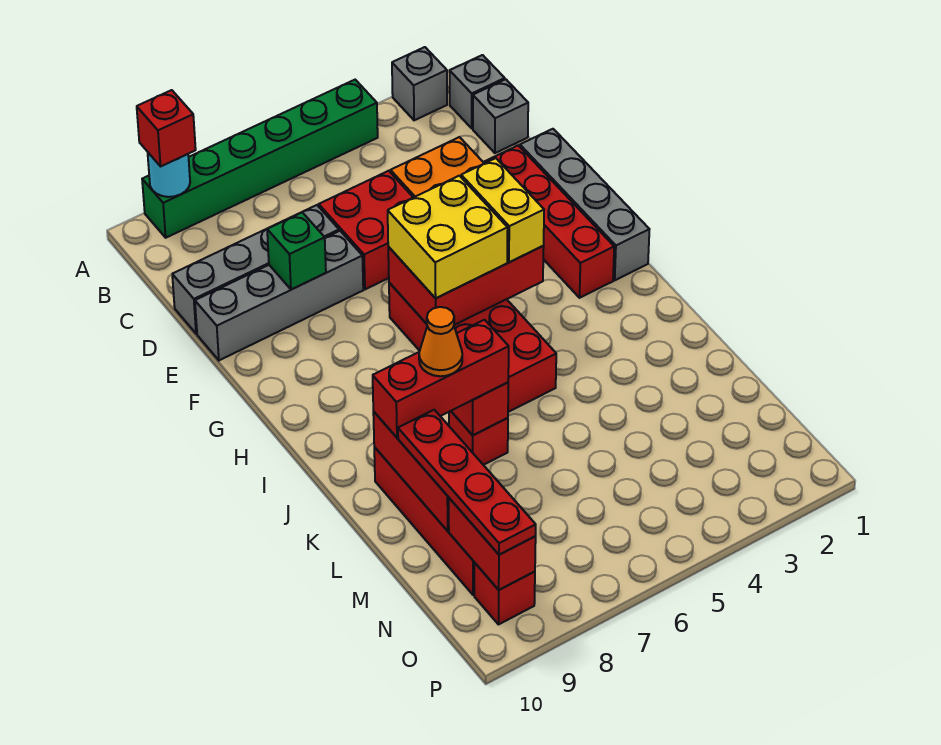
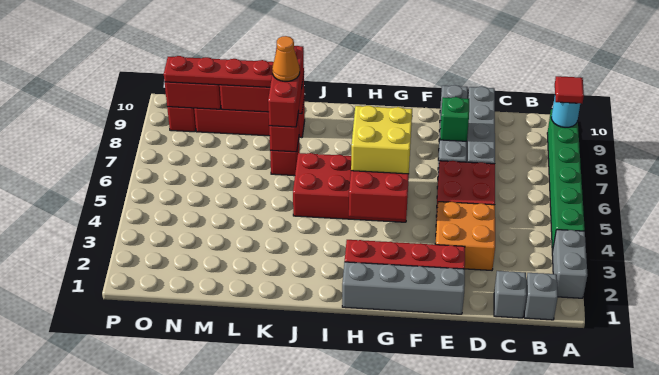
grey brick A2 level 1 -> grey brick A2:A3 level 1
red brick A9 level 3 -> red tile A9 level 3
yellow brick G4:H4 level 3 -> none

